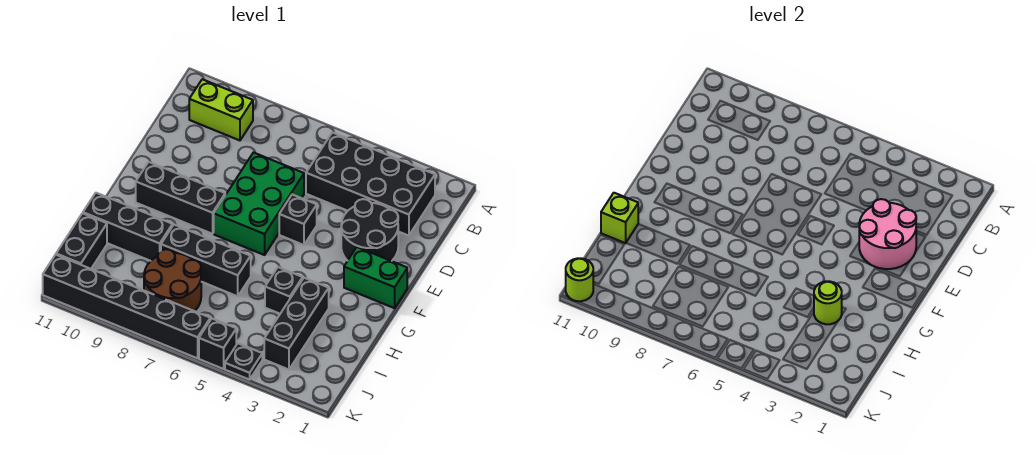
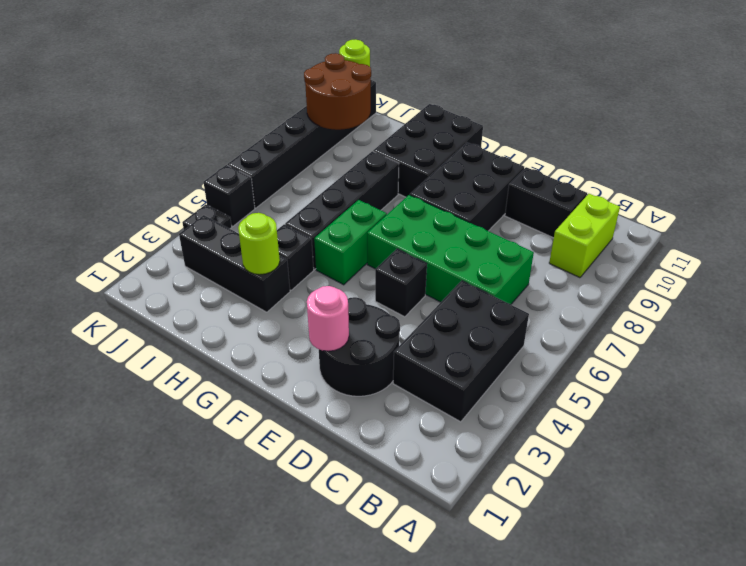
black brick B2:C5 level 1 -> black brick B3:C5 level 1
pink round brick D2:E3 level 2 -> pink round brick E2 level 2
green brick D6:F7 level 1 -> green brick C6:F7 level 1
green brick F1:F2 level 1 -> green brick G5:G6 level 1
black brick F8:F10 level 1 -> black brick E8:F10 level 1
black brick H6:H8 level 1 -> black brick H5:H8 level 1
black brick H9:H11 level 1 -> black brick G9:H11 level 1
lime brick H11 level 2 -> none
brown round brick I7:J8 level 1 -> brown round brick J9:K10 level 2
black brick I11:J11 level 1 -> black brick C10:D10 level 1

